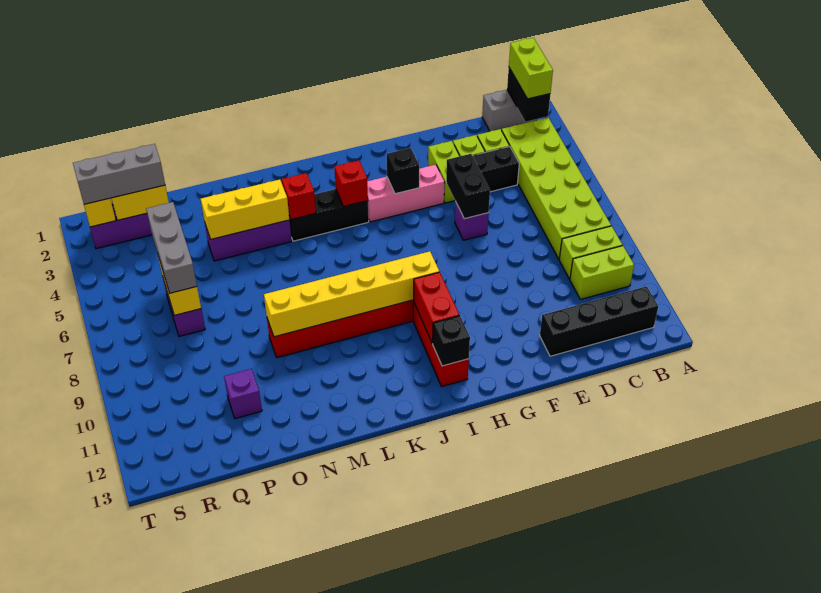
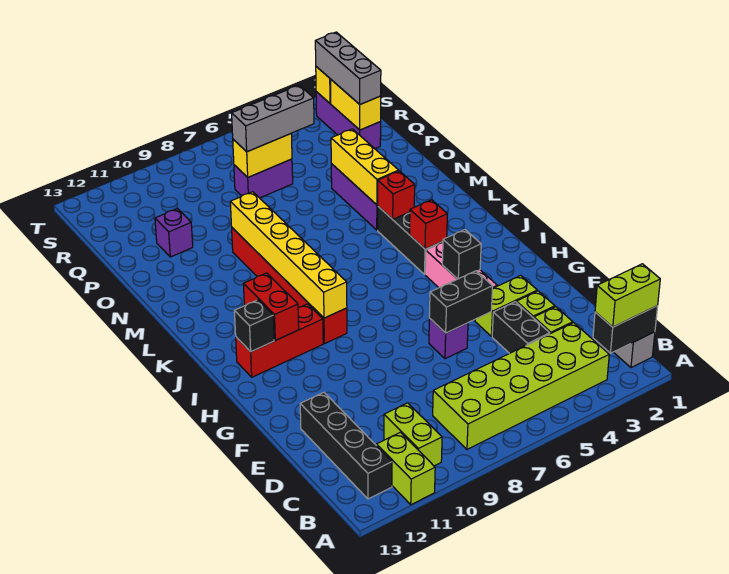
lime brick B9:C9 level 1 -> lime brick A11:B11 level 1
red brick I10:I11 level 2 -> red brick I11:J11 level 2

